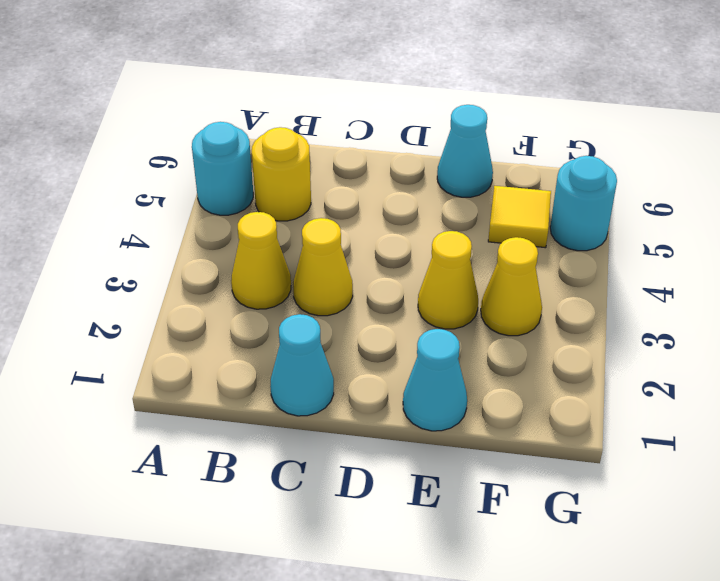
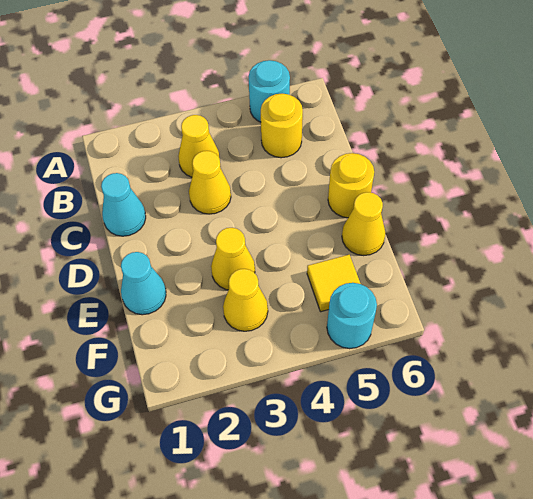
none -> yellow round brick D6 level 1
cyan cone E6 level 1 -> yellow cone E6 level 1

